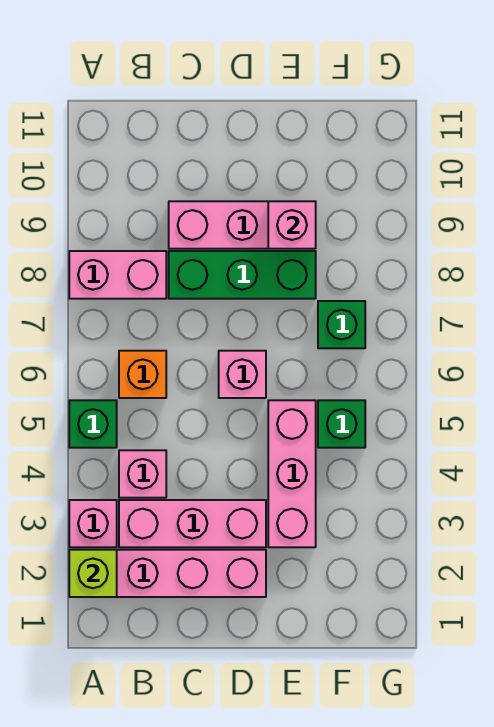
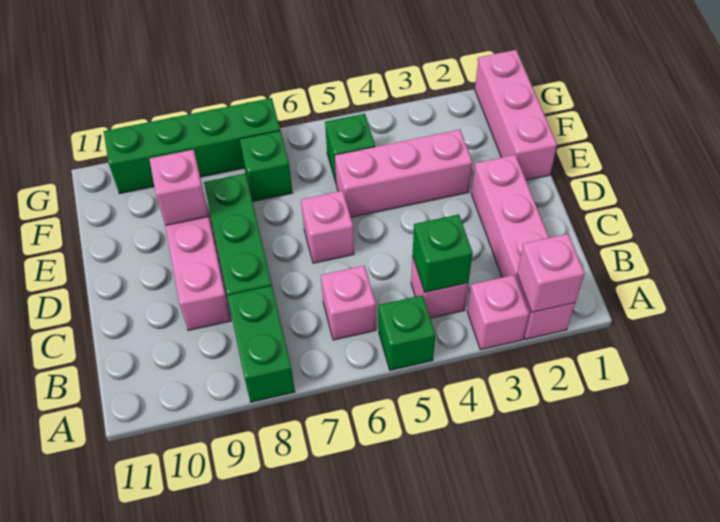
lime brick A2 level 2 -> pink brick A2 level 2
pink brick A8:B8 level 1 -> green brick A8:B8 level 1
pink brick B3:D3 level 1 -> pink brick E1:G1 level 1
none -> green brick B4 level 2
orange brick B6 level 1 -> pink brick B6 level 1
none -> green brick G7:G10 level 1

